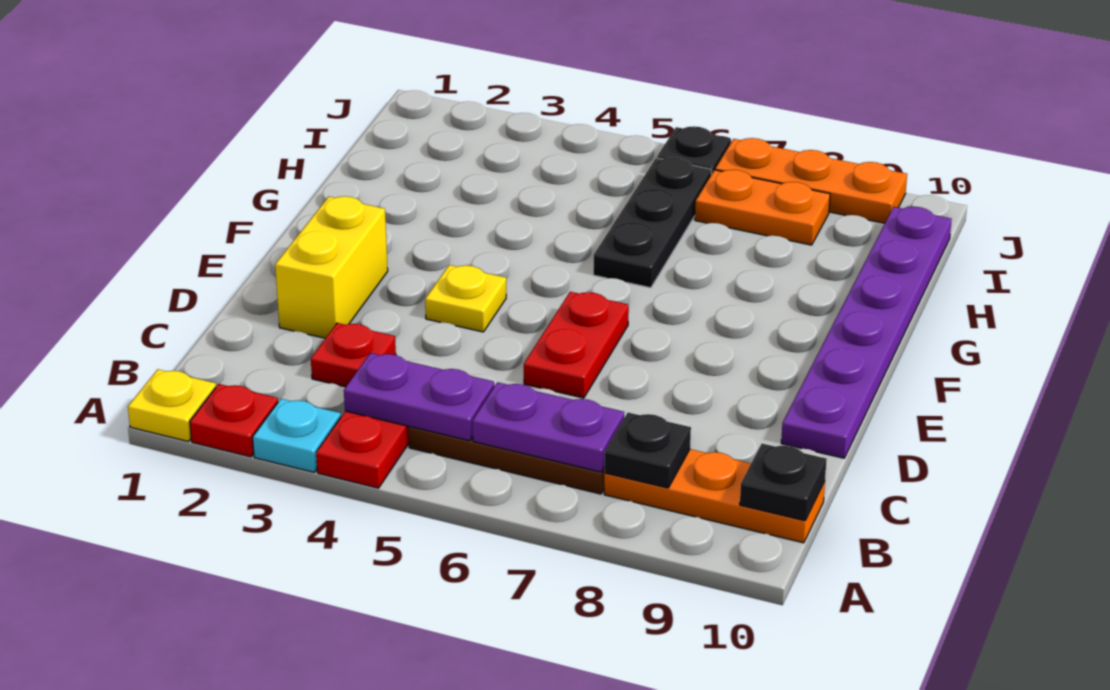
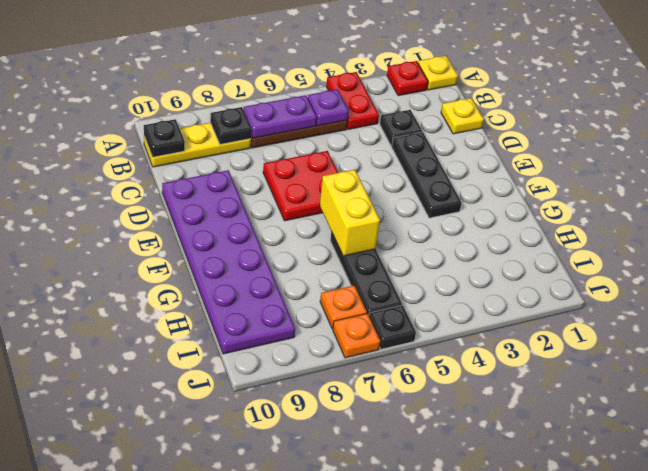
cyan plate A3 level 1 -> none
purple plate B4:B5 level 2 -> purple plate B5 level 2
orange plate B8:B10 level 1 -> yellow plate B8:B10 level 1
red plate C3 level 1 -> black plate C3 level 1
yellow brick D2:E2 level 1 -> yellow brick F6:G6 level 2
none -> black plate D3:F3 level 1
red plate D6:E6 level 1 -> red plate D6:E7 level 1
purple plate D10:I10 level 1 -> purple plate D9:I10 level 1
yellow plate E4 level 1 -> yellow plate C1 level 1
orange plate I7:I8 level 1 -> orange plate I7 level 1
orange plate J7:J9 level 1 -> orange plate J7 level 1

